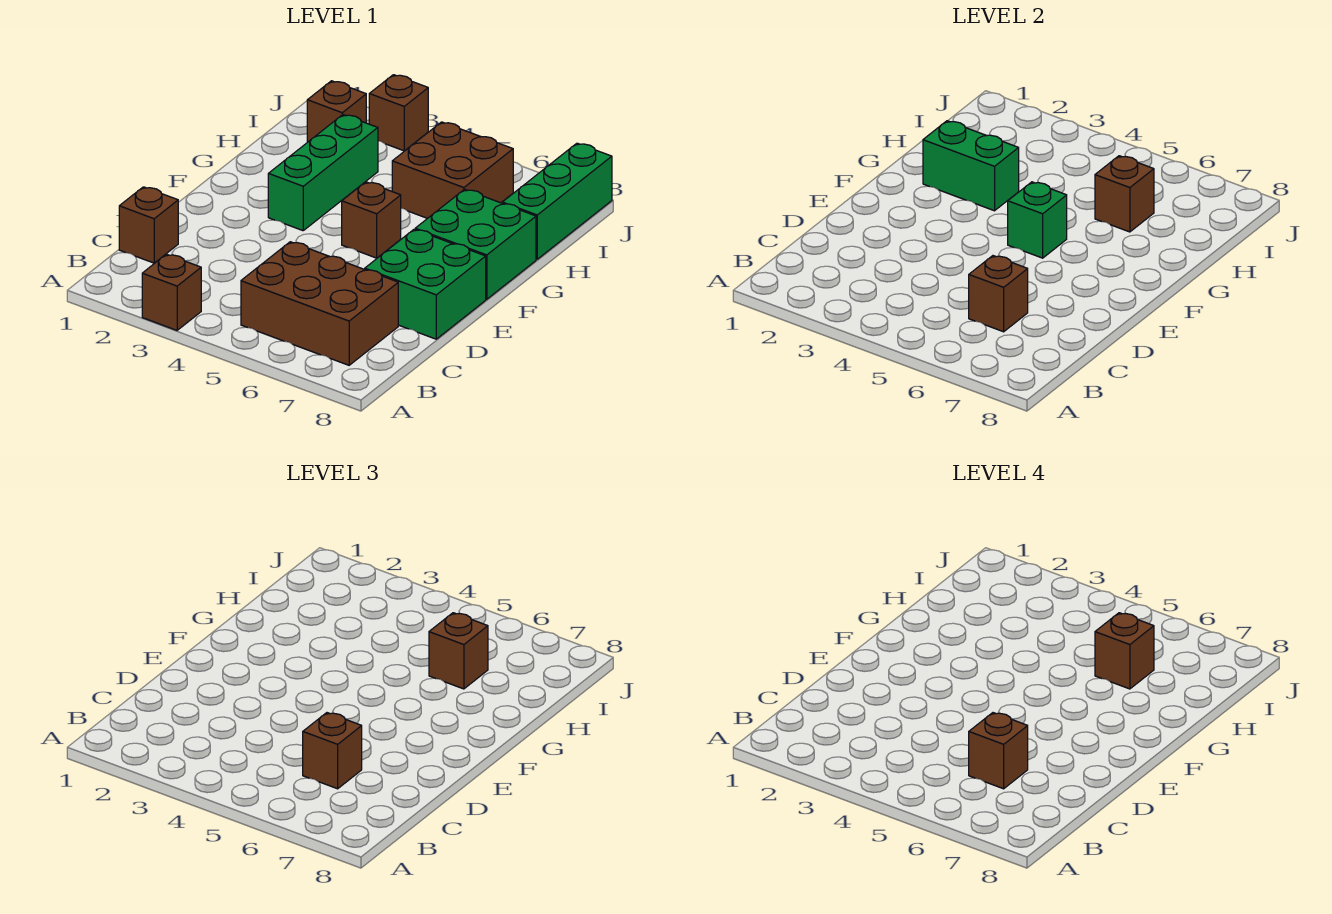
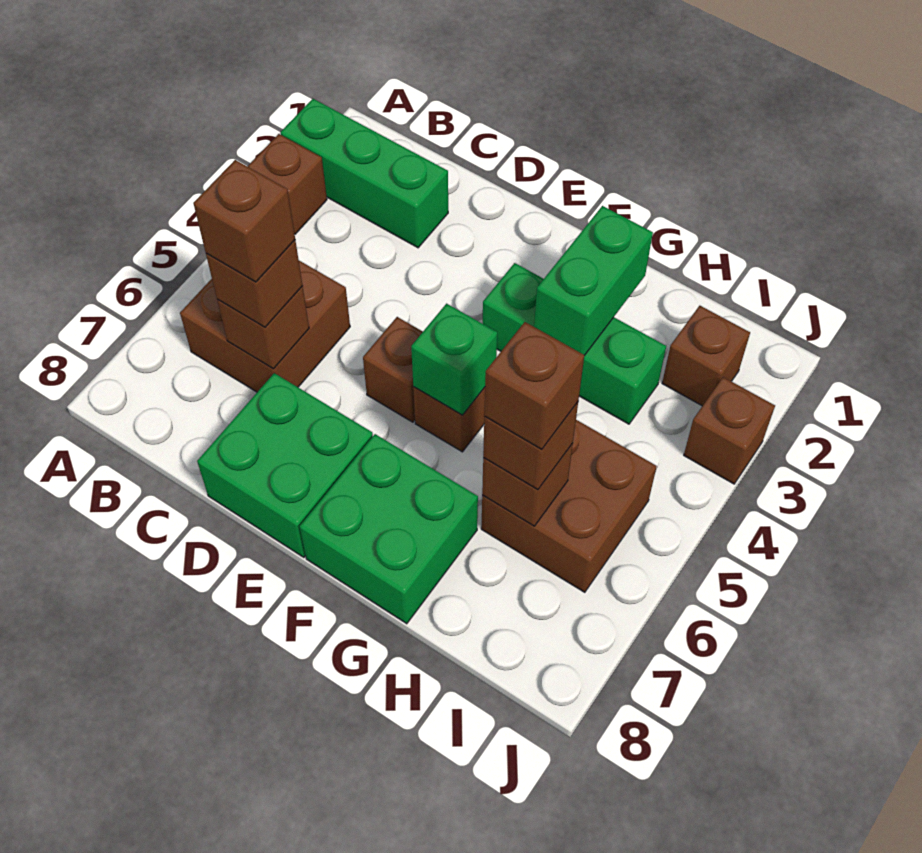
brown brick B5:C7 level 1 -> brown brick B5:C6 level 1
brown brick C1 level 1 -> brown brick E5 level 1
green brick H8:J8 level 1 -> green brick A2:C2 level 1

